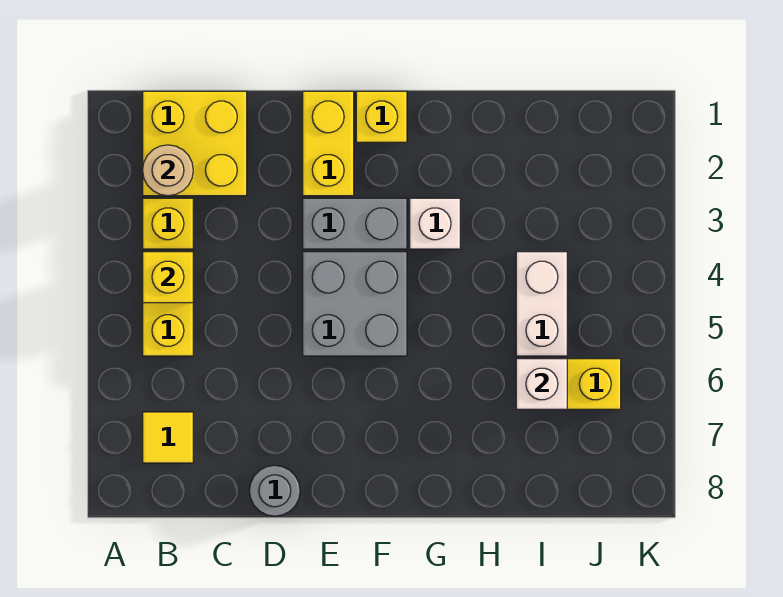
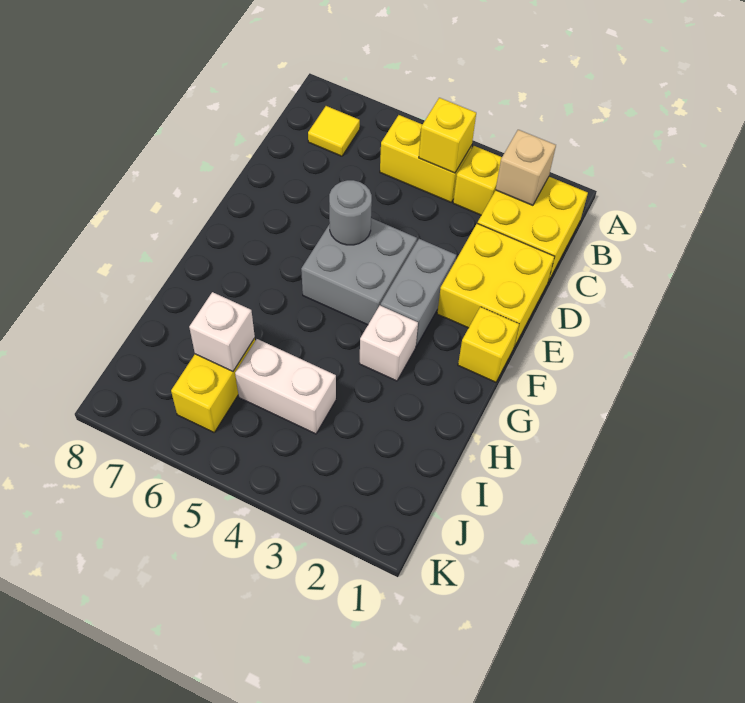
tan round brick B2 level 2 -> tan brick B2 level 2
grey round brick D8 level 1 -> grey round brick E5 level 2
yellow brick E1:E2 level 1 -> yellow brick D1:E2 level 1

